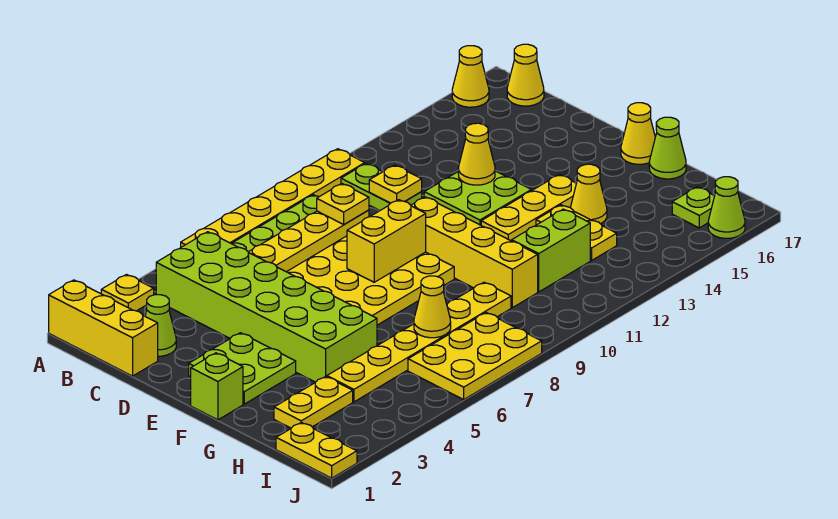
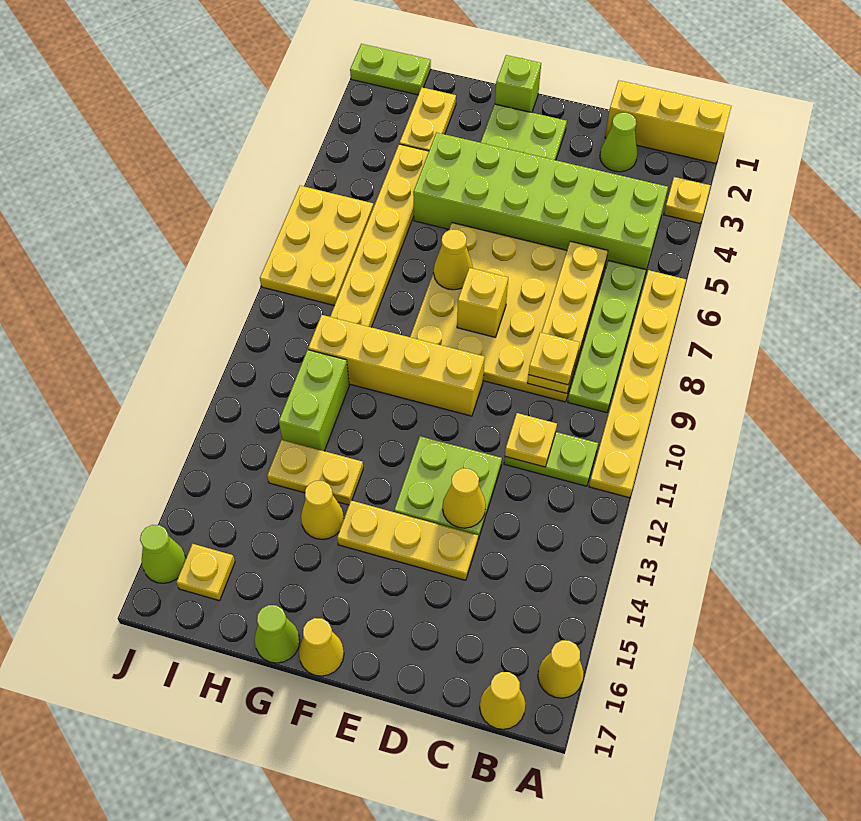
yellow brick E8:E9 level 2 -> yellow brick E8 level 2
yellow plate F12:F14 level 1 -> yellow plate D14:F14 level 1
yellow cone H7 level 2 -> yellow cone F7 level 2
yellow plate I1:J1 level 1 -> lime plate I1:J1 level 1
lime plate I16 level 1 -> yellow plate I16 level 1

